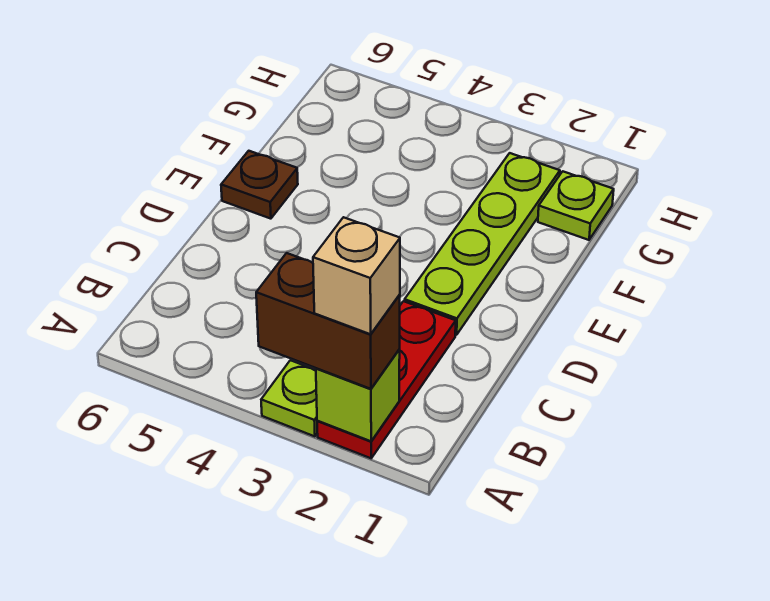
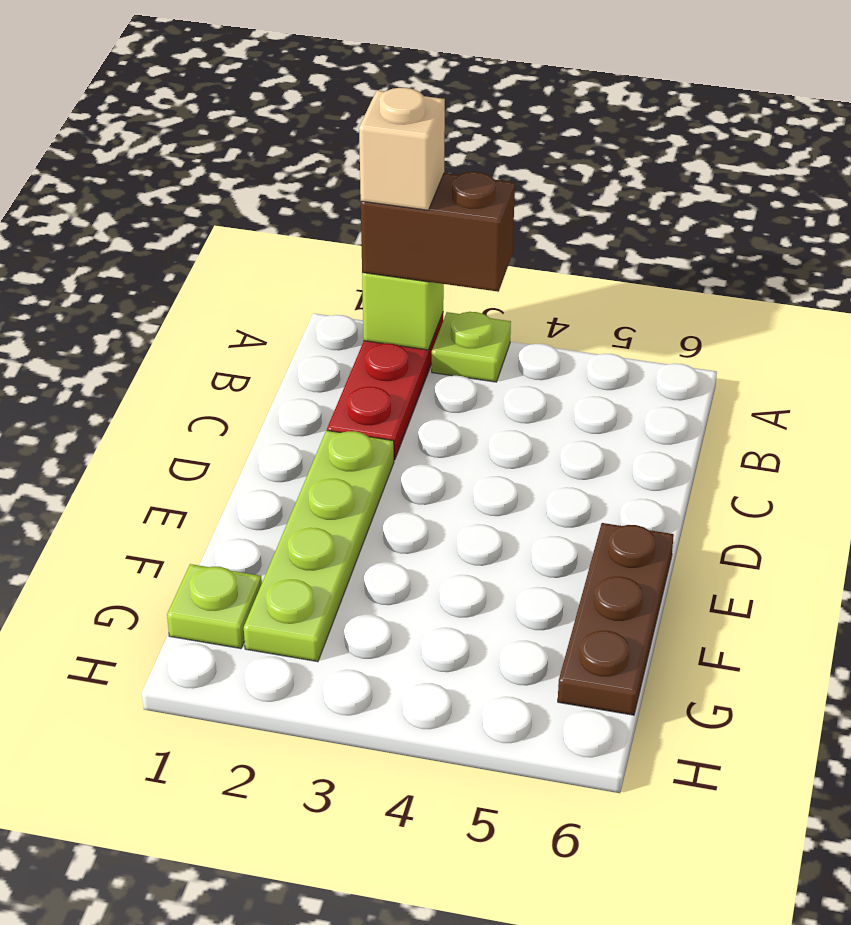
brown plate E6 level 1 -> brown plate E6:G6 level 1

